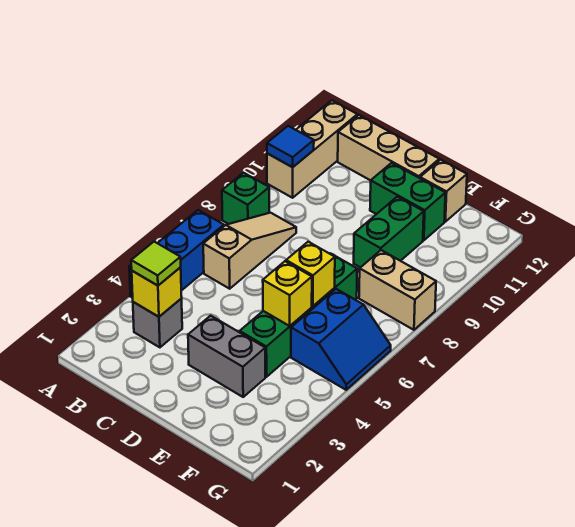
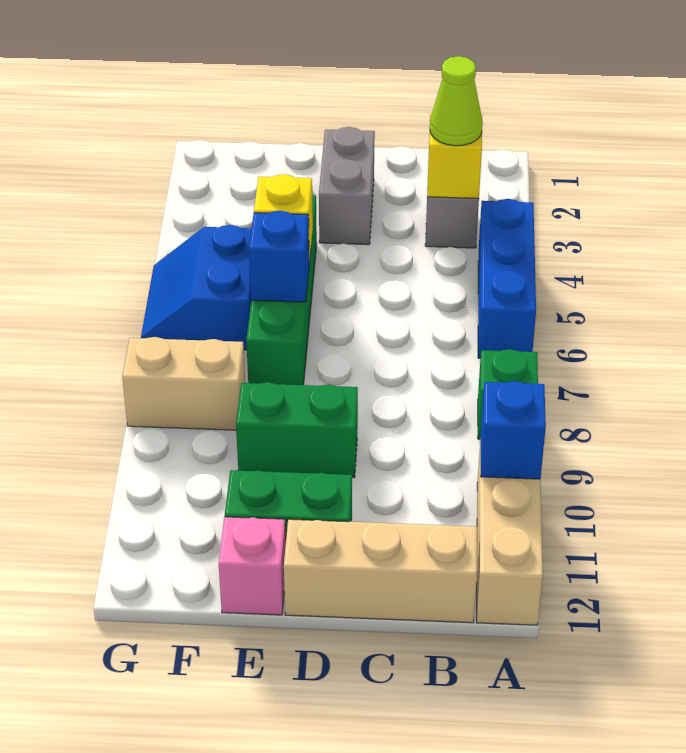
blue tile A10 level 2 -> blue brick A10 level 2
lime tile B3 level 3 -> lime cone B3 level 3
tan slope B6:B8 level 1 top 6 -> none
grey brick D3:E3 level 1 -> grey brick D2:D3 level 1
yellow brick E6 level 2 -> blue brick E6 level 2
green brick E9:E10 level 1 -> green brick D9:E9 level 1
tan brick E12 level 1 -> pink brick E12 level 1

